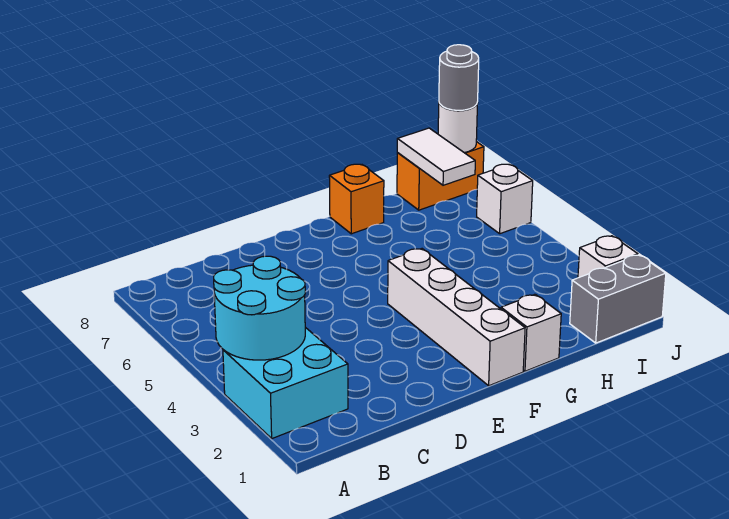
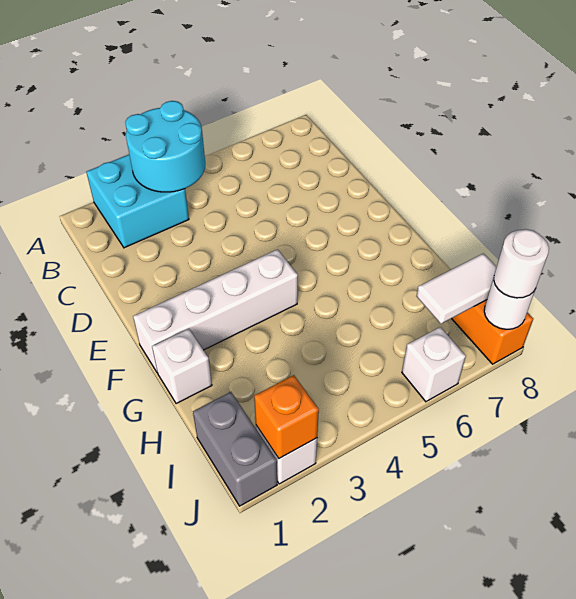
orange brick G8 level 1 -> orange brick J2 level 2
grey round brick J8 level 3 -> white round brick J8 level 3

